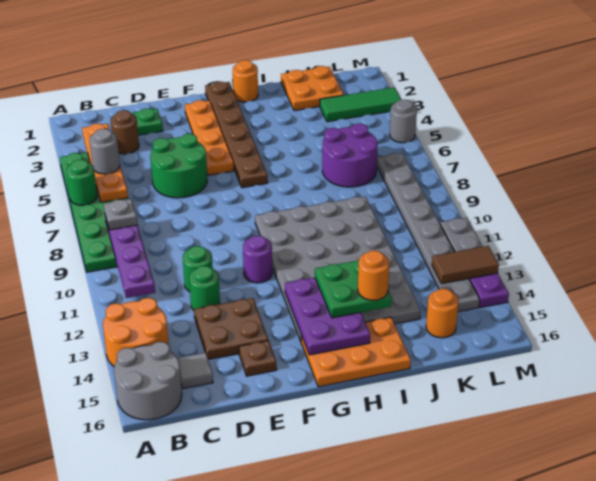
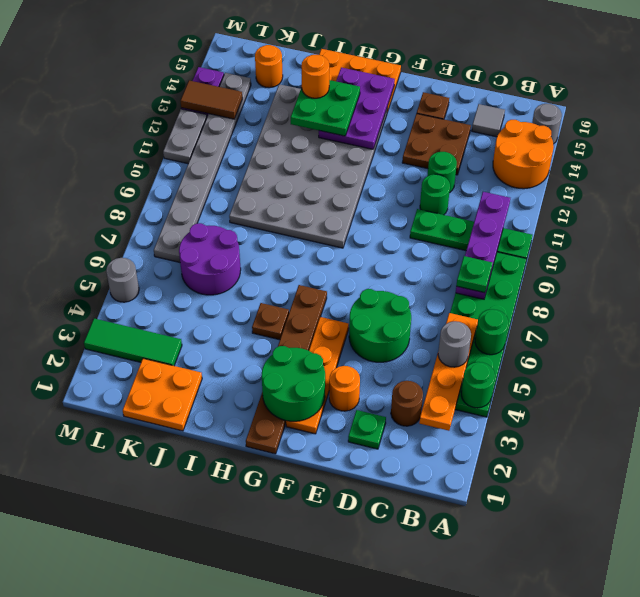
none -> green round brick A4 level 2
none -> green plate A10:D10 level 1
grey round brick A15:B16 level 1 -> grey round brick A15 level 1
grey plate B8 level 3 -> green plate B8 level 3
none -> green round brick F2:G3 level 2
purple round brick F11 level 1 -> none
orange round brick H1 level 1 -> orange round brick E3 level 1
none -> brown plate H5 level 1

